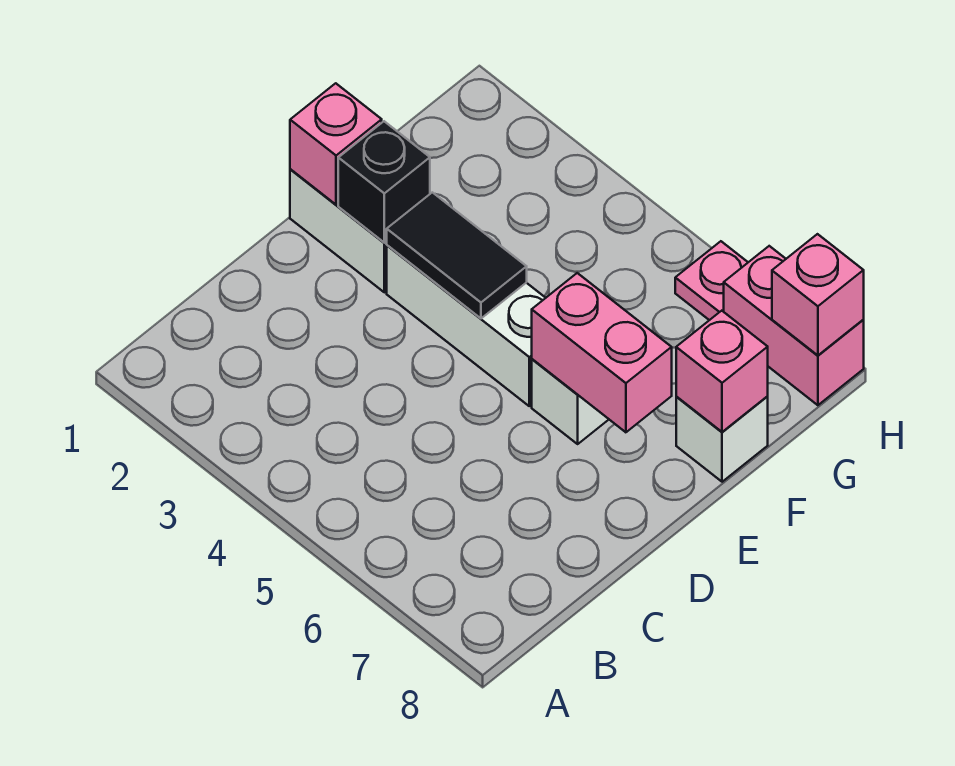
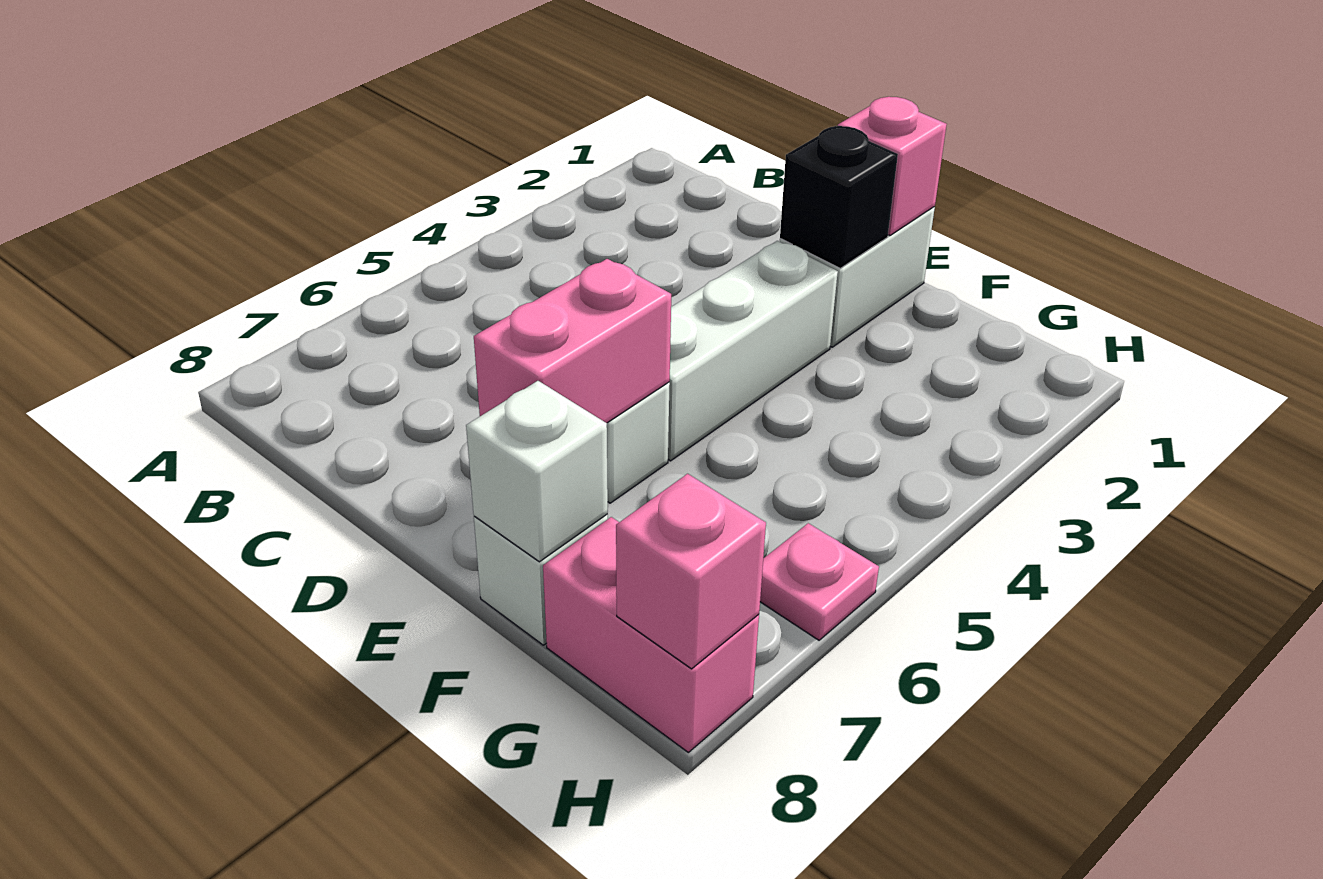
black tile E3:E4 level 2 -> none
pink brick F8 level 2 -> white brick F8 level 2
pink brick H7:H8 level 1 -> pink brick G8:H8 level 1

